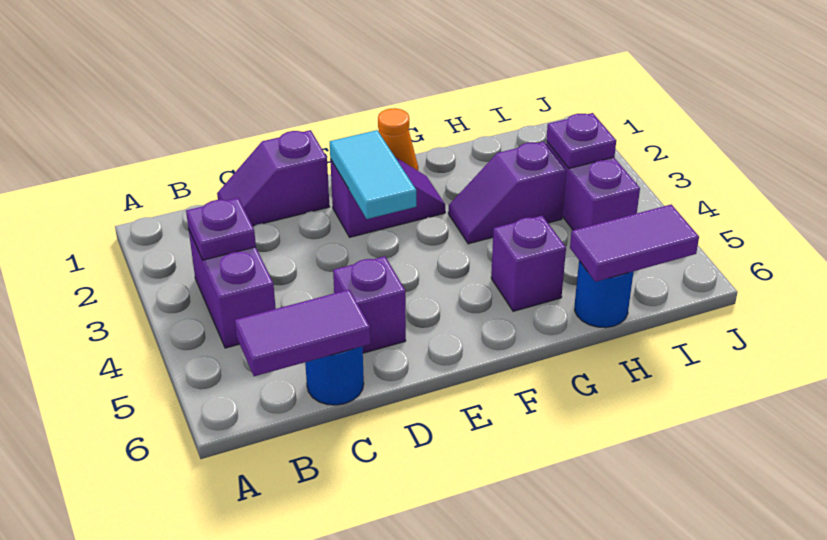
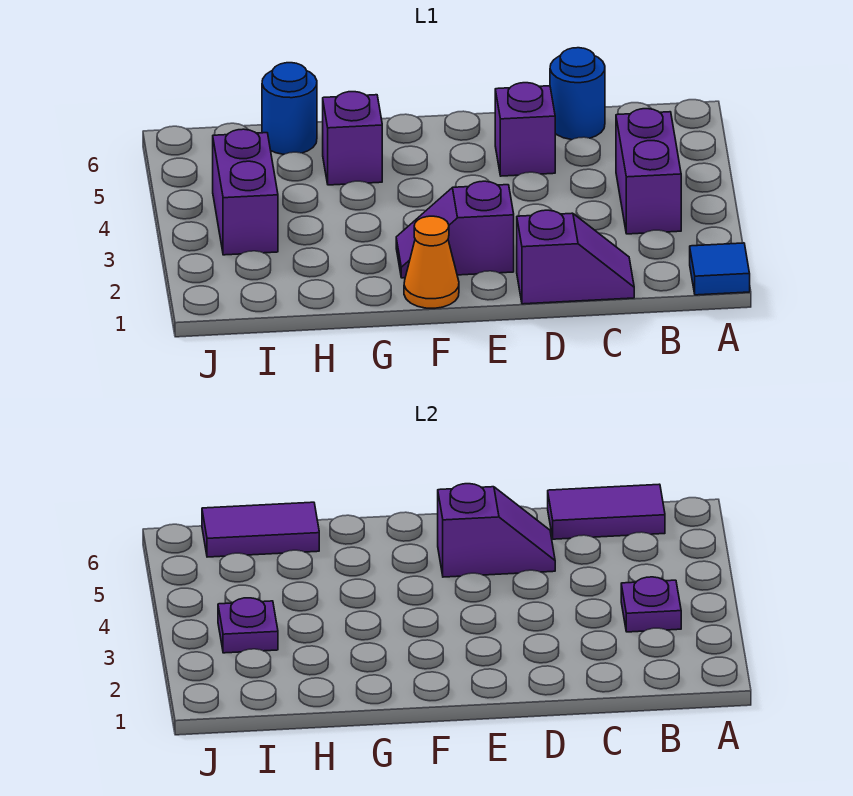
none -> blue tile A1 level 1
cyan tile E2:E3 level 2 -> none
purple slope G3:H3 level 1 top H -> purple slope D5:E5 level 2 top E

